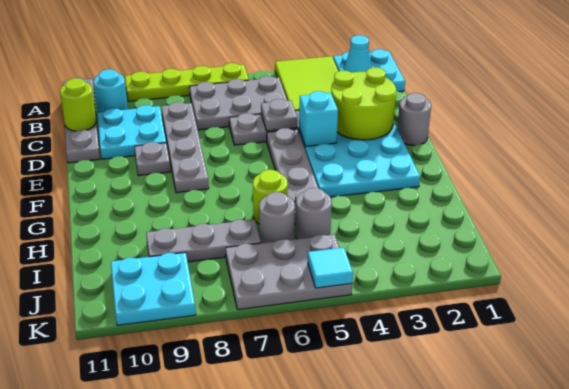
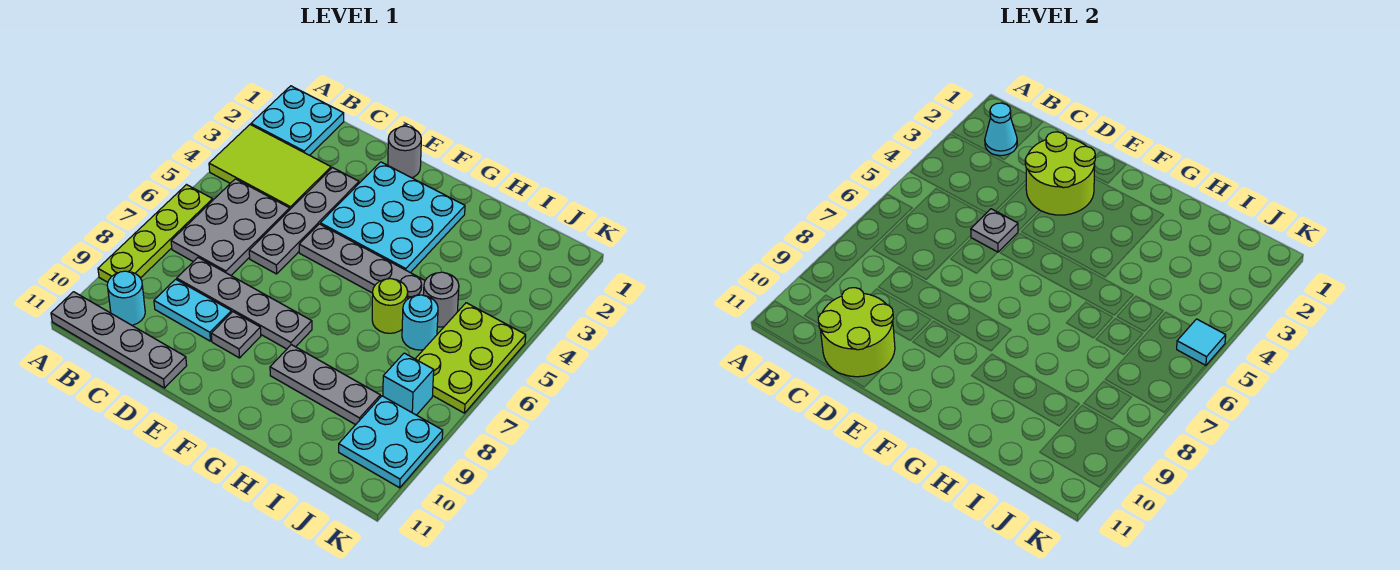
cyan plate C9:D10 level 1 -> cyan plate C9:D9 level 1
lime round brick C11 level 2 -> lime round brick C10:D11 level 2
cyan brick E4 level 2 -> cyan brick J8 level 1
grey round brick I6 level 1 -> cyan round brick I6 level 1
grey plate I7:I9 level 1 -> grey plate G9:I9 level 1
grey plate J5:K7 level 1 -> lime plate J5:K7 level 1

